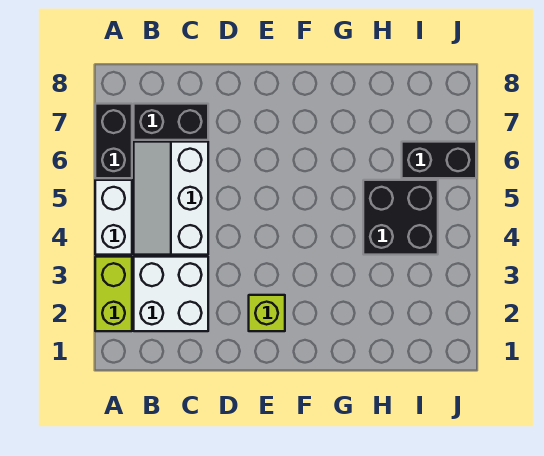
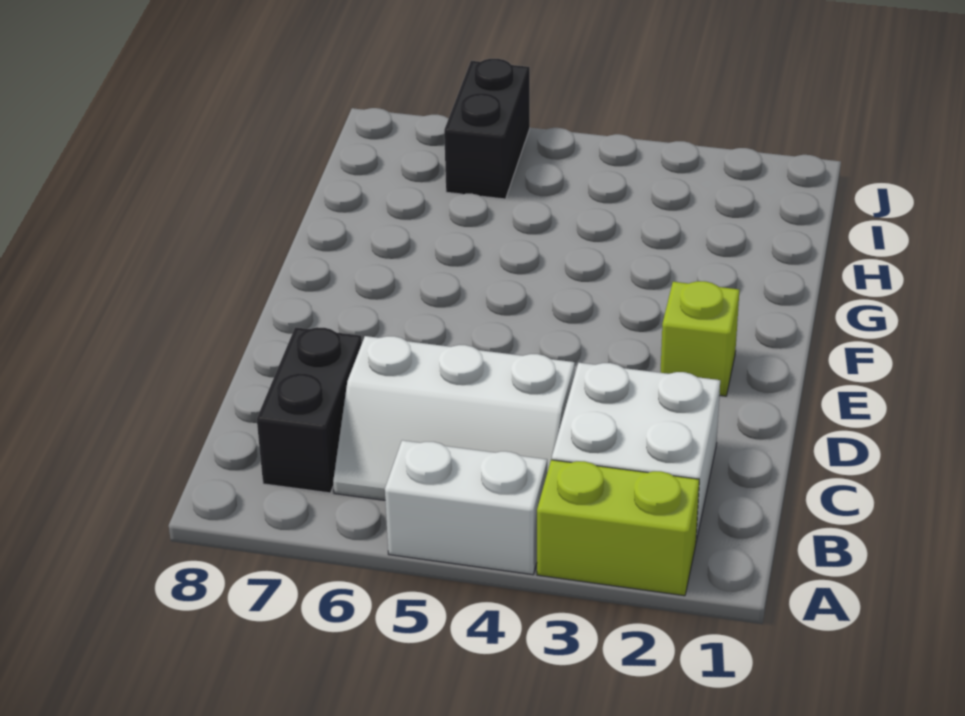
black brick A6:A7 level 1 -> none
black brick H4:I5 level 1 -> none

